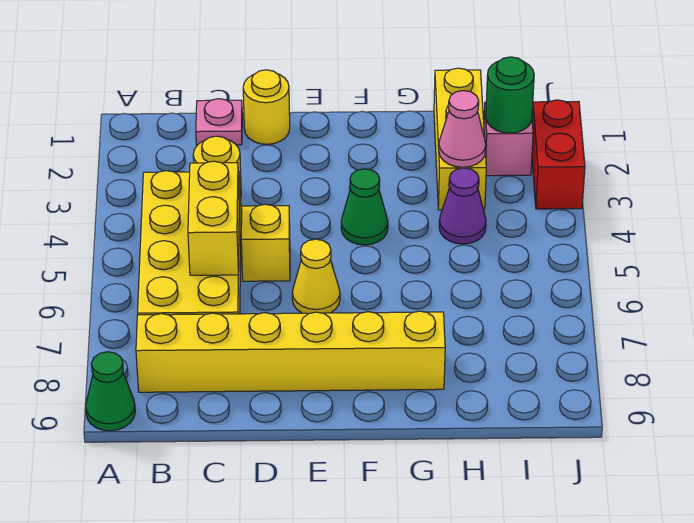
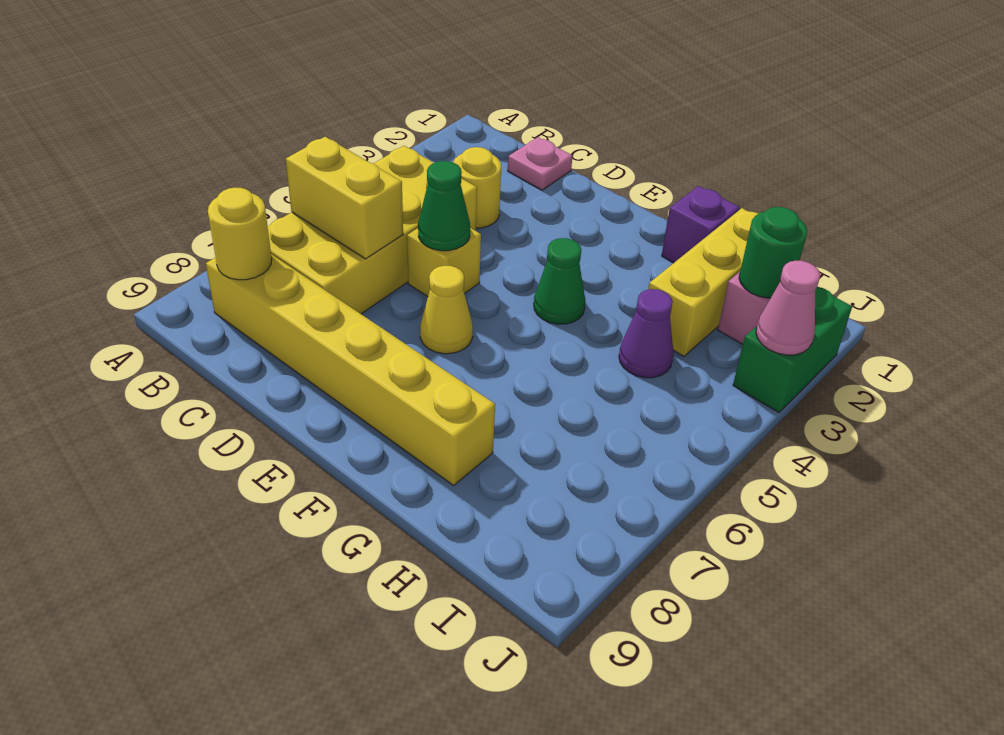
green cone A9 level 1 -> green cone D5 level 2
yellow brick C5:C6 level 2 -> yellow brick B6:C6 level 2
yellow round brick D1 level 1 -> yellow round brick B8 level 2
none -> purple brick G1 level 1
pink cone H3 level 2 -> pink cone J3 level 2
red brick J2:J3 level 1 -> green brick J2:J3 level 1

